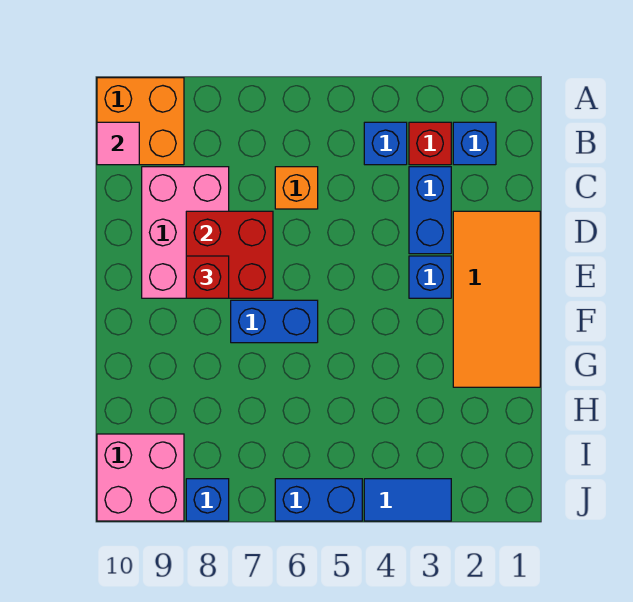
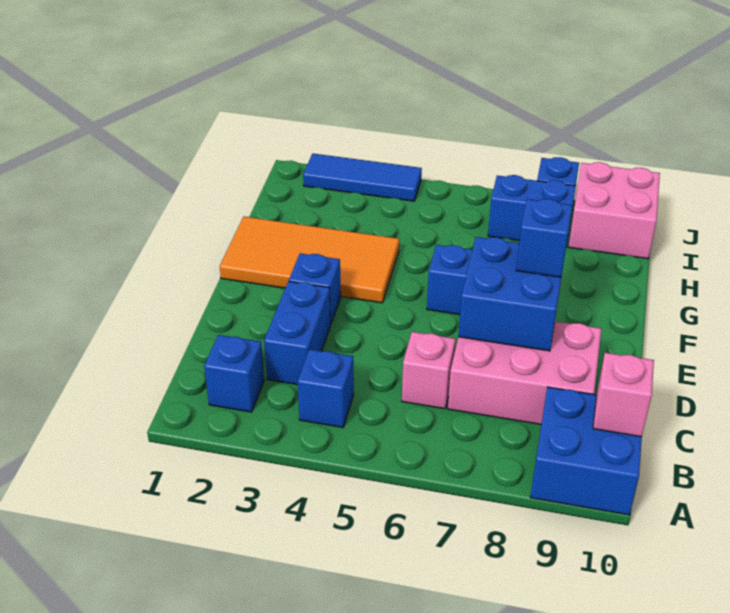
orange brick A9:B10 level 1 -> blue brick A9:B10 level 1
red brick B3 level 1 -> none
pink tile B10 level 2 -> pink brick B10 level 2
orange brick C6 level 1 -> pink brick C6 level 1
pink brick C8:E9 level 1 -> pink brick C7:D9 level 1
orange tile D1:G2 level 1 -> orange tile F1:G4 level 1
red brick D7:E8 level 2 -> blue brick D7:E8 level 2
red brick E8 level 3 -> blue brick E8 level 3
blue tile J3:J4 level 1 -> blue tile J2:J4 level 1
blue brick J5:J6 level 1 -> blue brick I7:I8 level 1

